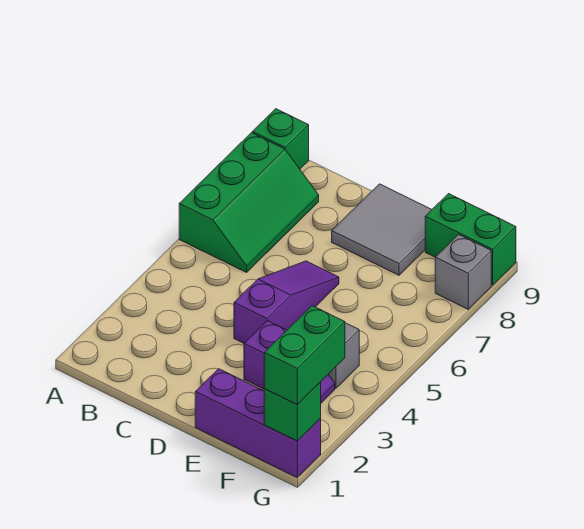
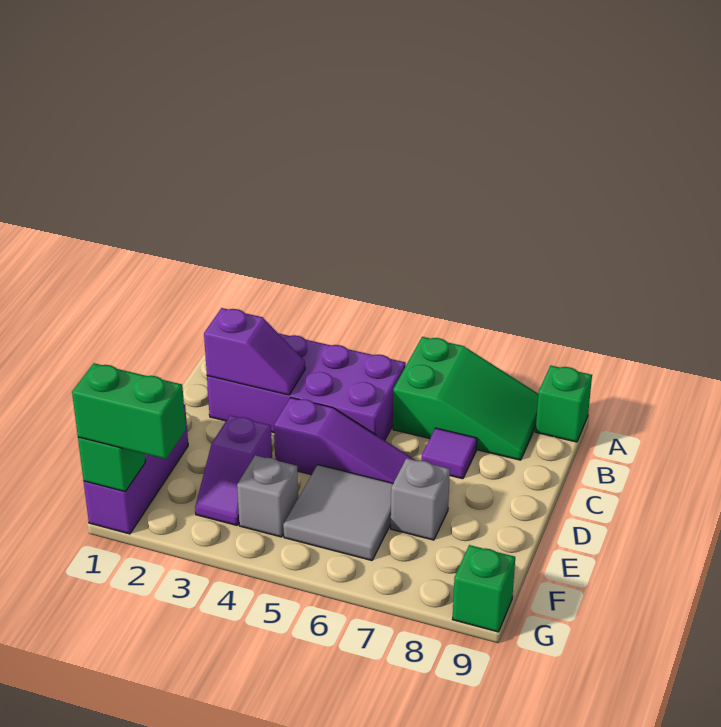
green slope A6:B8 level 1 top A -> green slope A6:B8 level 1 top 6
none -> purple brick B2:C5 level 1
none -> purple slope C2:C3 level 2 top 2
none -> purple tile C7 level 1
grey tile D8:E9 level 1 -> grey tile E5:F6 level 1
green brick F9:G9 level 1 -> green brick G9 level 1
grey brick G8 level 1 -> grey brick E7 level 1

